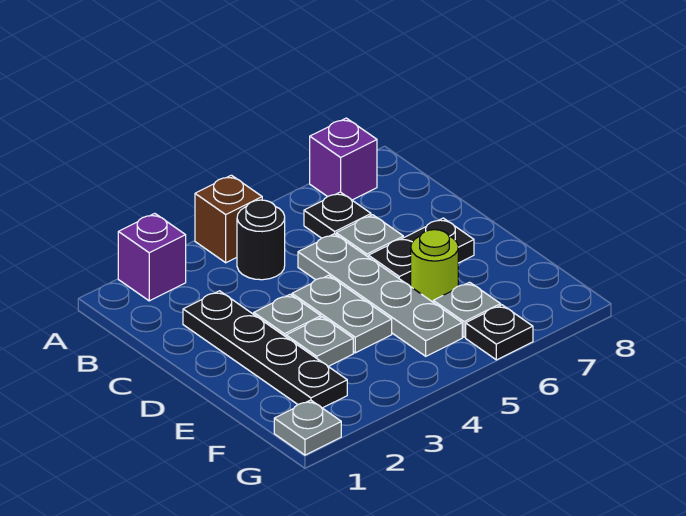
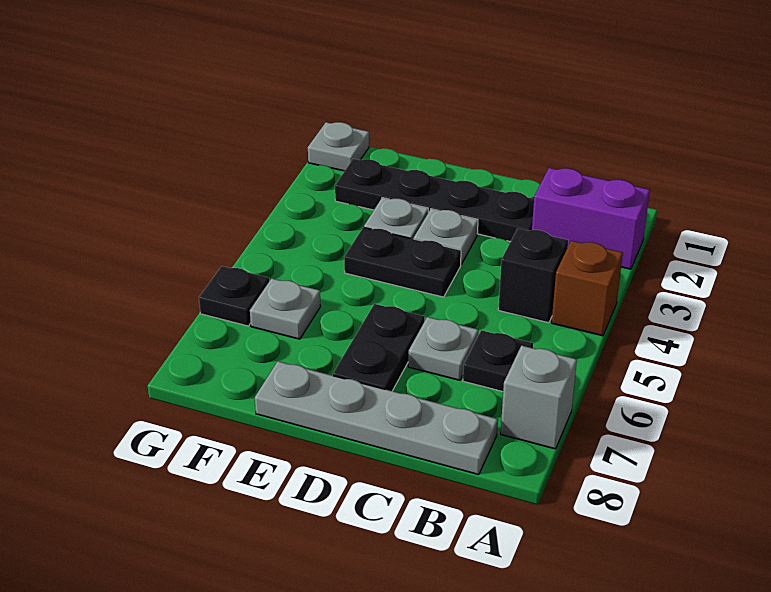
purple brick A2 level 1 -> purple brick A2:B2 level 1
purple brick A7 level 1 -> grey brick A7 level 1
black round brick B4 level 1 -> black brick B4 level 1
grey plate C5:F5 level 1 -> grey plate B8:E8 level 1
grey plate D4:E4 level 1 -> black plate D4:E4 level 1
lime round brick E6 level 1 -> none

